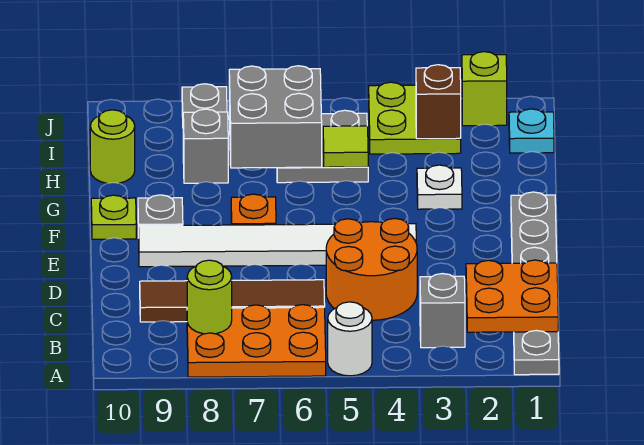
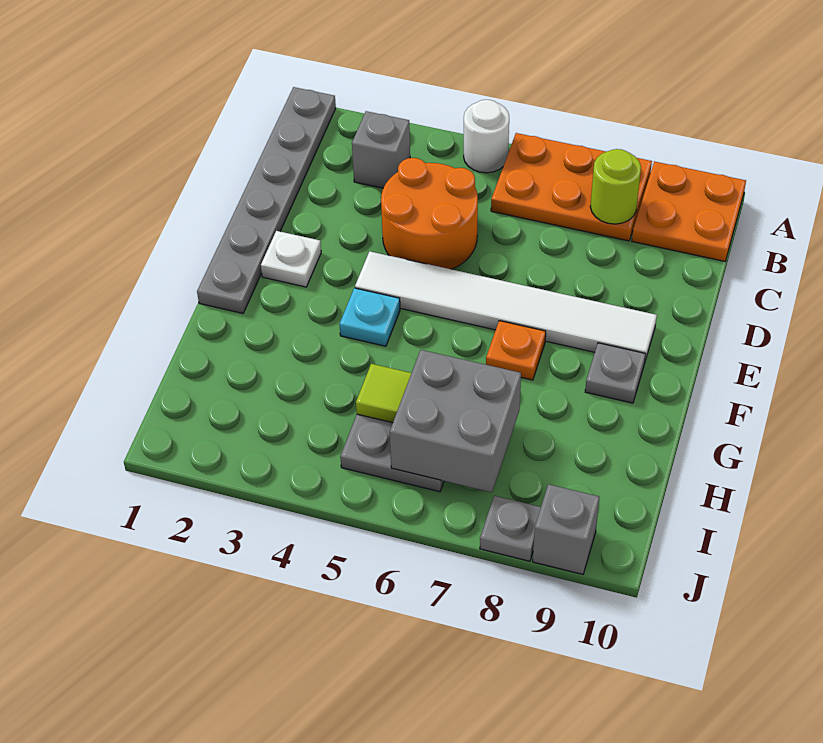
orange plate B1:C2 level 2 -> orange plate A9:B10 level 1
brown tile C6:C9 level 1 -> none
lime plate F10 level 1 -> none
white plate G3 level 1 -> white plate E2 level 1
grey brick H8 level 1 -> grey brick J9 level 1
lime round brick H10 level 1 -> none
cyan plate I1 level 1 -> cyan plate F4 level 1
lime plate I3:J4 level 1 -> none
brown brick I3 level 2 -> none
lime brick J2 level 1 -> none

